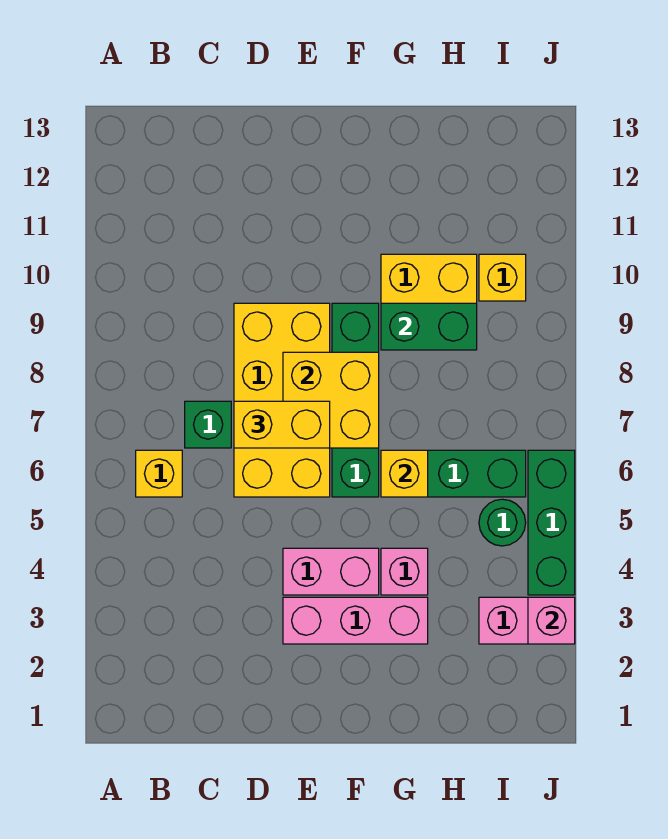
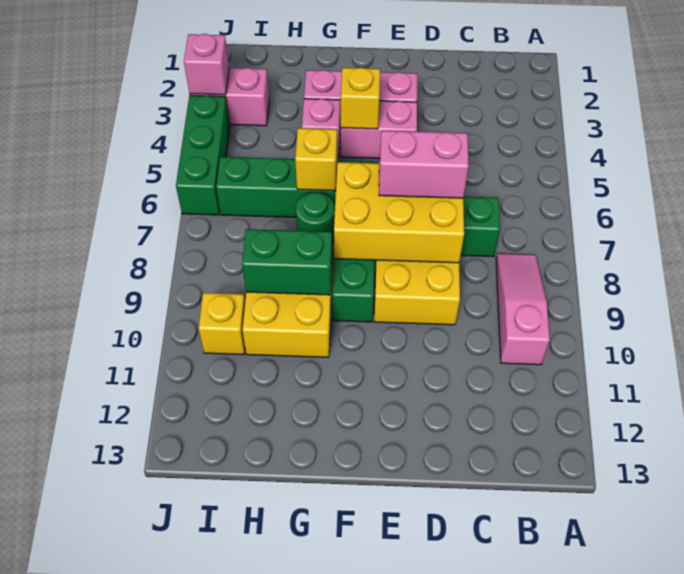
yellow brick B6 level 1 -> yellow brick F4 level 2
none -> pink slope B8:B10 level 1 top 10
yellow brick D7:E7 level 3 -> pink brick D7:E7 level 3
yellow brick E7:F8 level 2 -> yellow brick D7:F8 level 2
green round brick I5 level 1 -> green round brick G7 level 1

